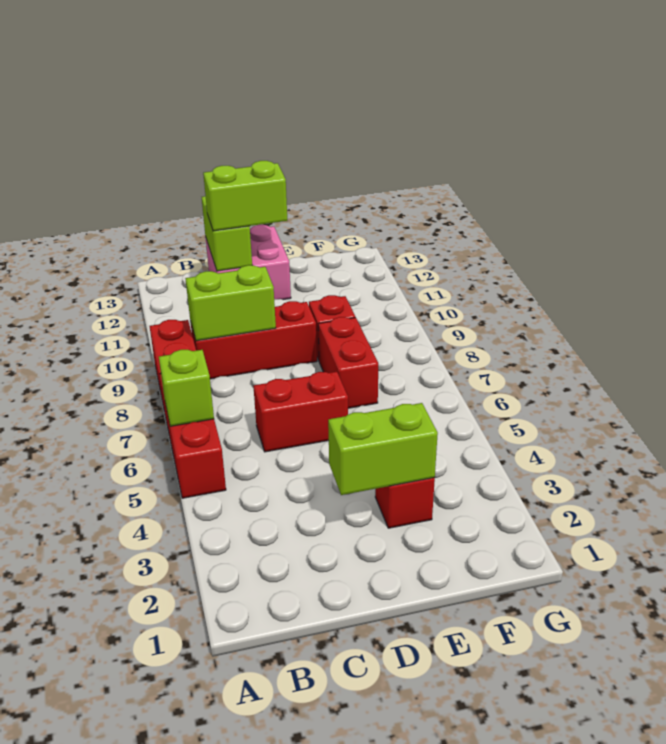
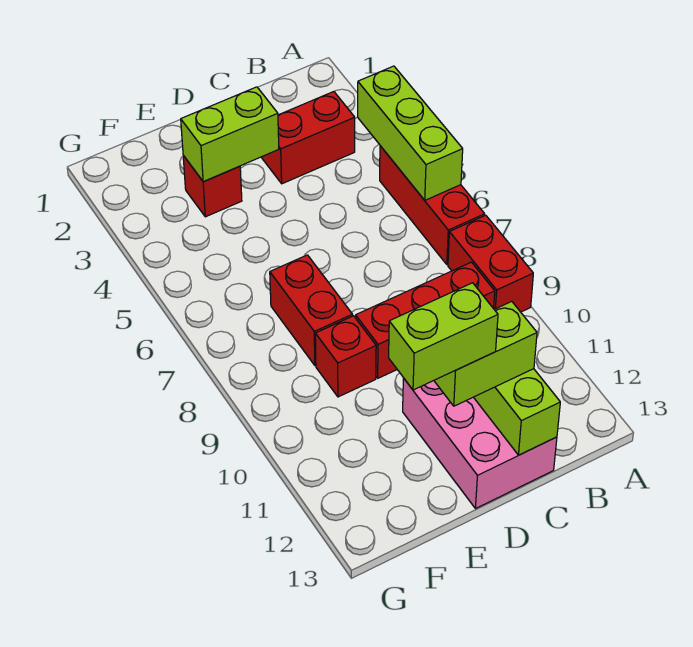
lime brick A6 level 2 -> lime brick A4:A6 level 2
lime brick B9:C9 level 2 -> lime brick D12:E12 level 4
red brick C6:D6 level 1 -> red brick B3:C3 level 1
pink brick C12:D13 level 1 -> pink brick C11:D13 level 1

